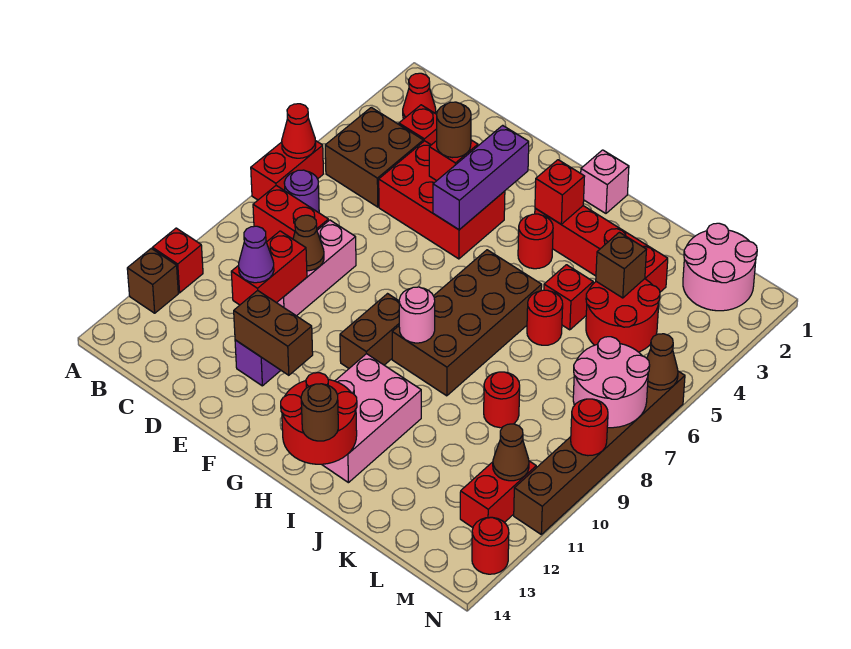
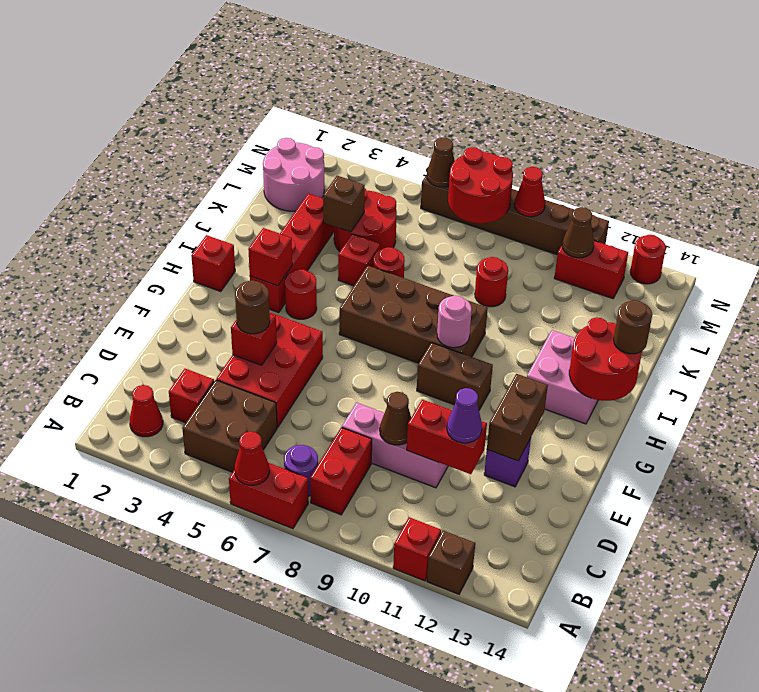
purple brick F3:F5 level 2 -> none
pink brick H1 level 1 -> red brick H1 level 1
pink brick H11:I13 level 1 -> pink brick H12:I13 level 1
pink round brick M7:N8 level 2 -> red round brick M7:N8 level 2
red round brick N9 level 2 -> red cone N9 level 2

